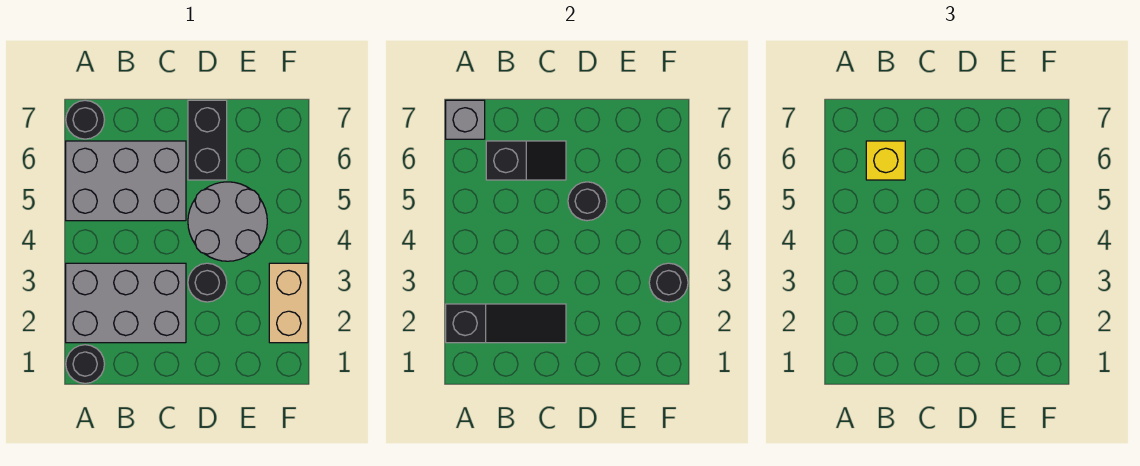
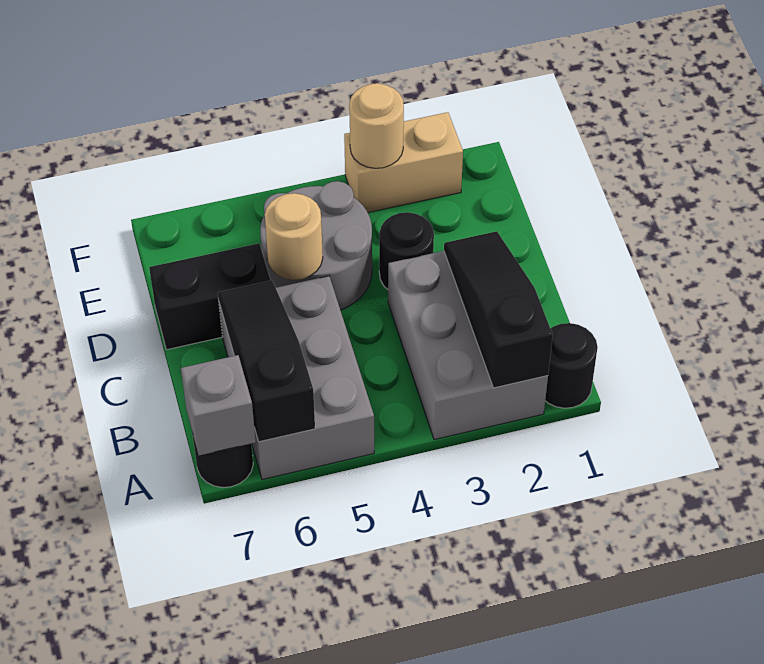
black slope B6:C6 level 2 top B -> black slope A6:C6 level 2 top A
yellow brick B6 level 3 -> none
black round brick D5 level 2 -> tan round brick D5 level 2
black round brick F3 level 2 -> tan round brick F3 level 2

